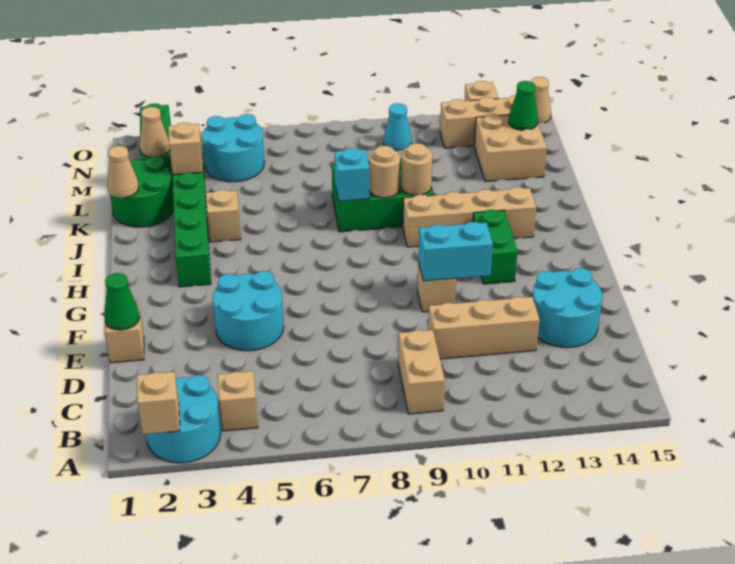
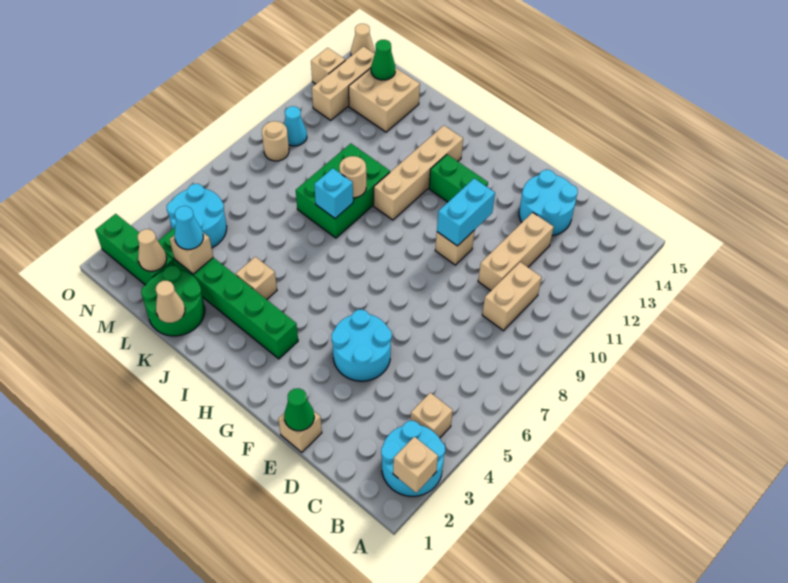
tan brick B9:C9 level 1 -> tan brick C9:C10 level 1
tan round brick J10 level 2 -> tan round brick N9 level 1
none -> cyan cone L3 level 3

